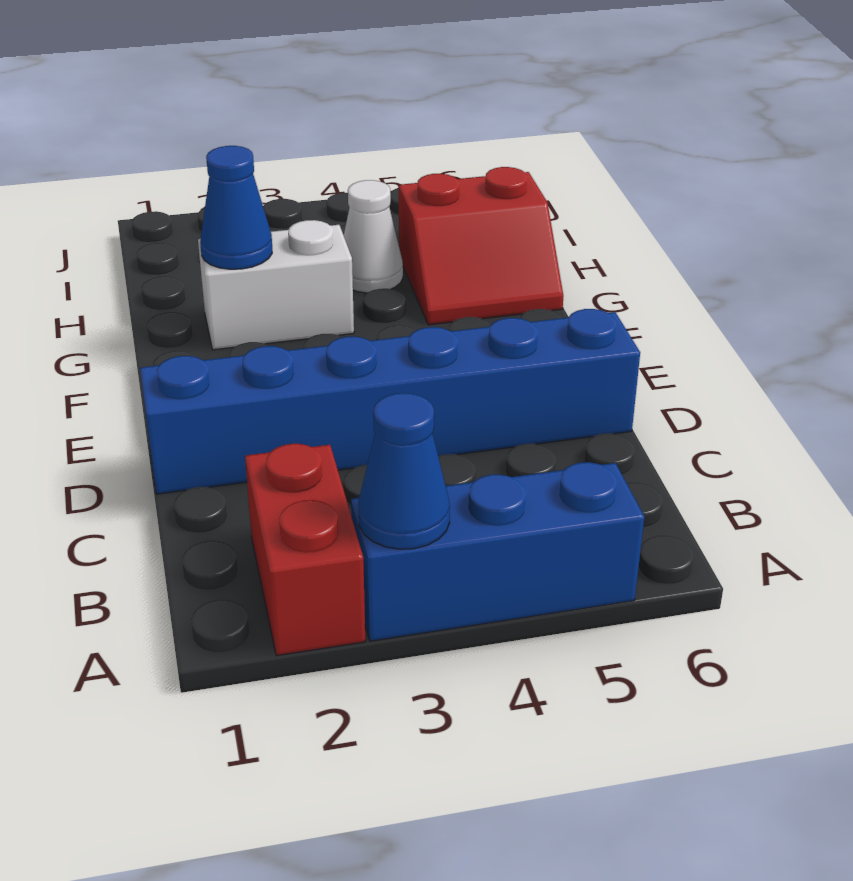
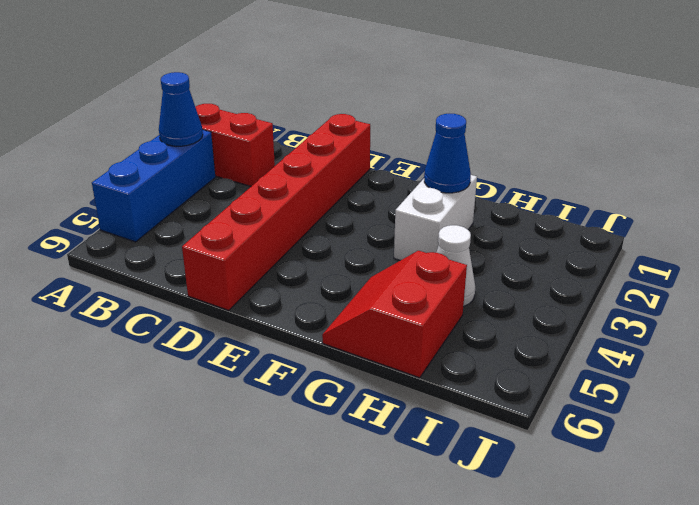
blue brick D1:D6 level 1 -> red brick D1:D6 level 1

